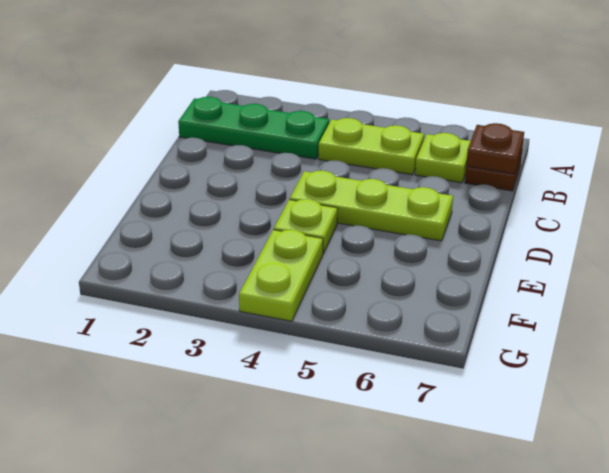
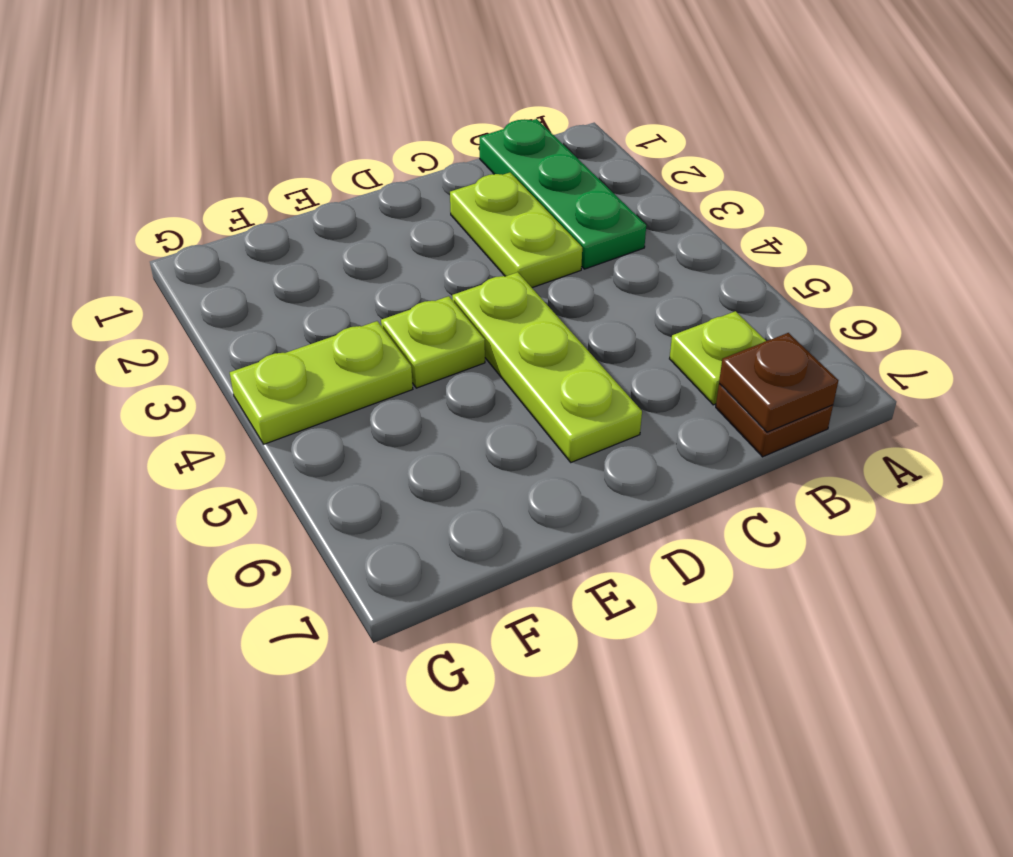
lime plate B4:B5 level 1 -> lime plate C2:C3 level 1

